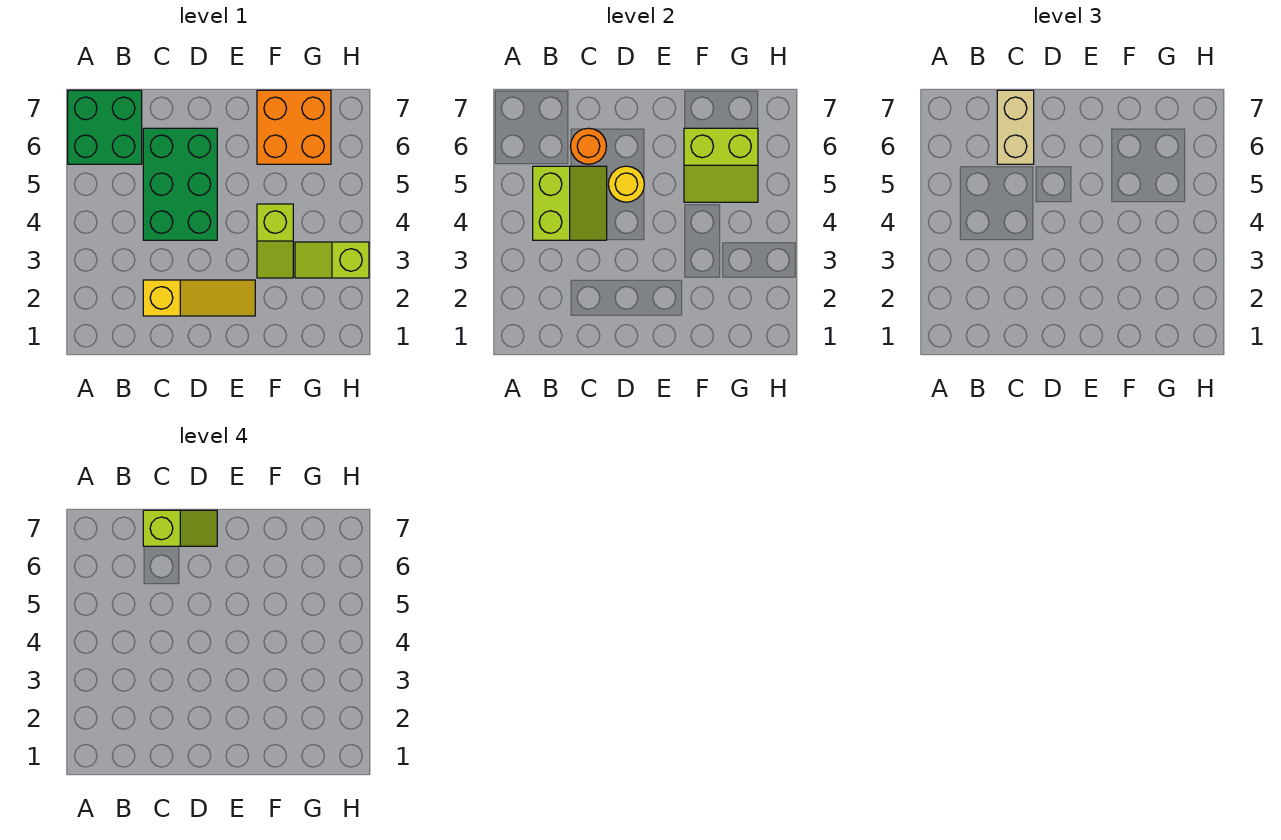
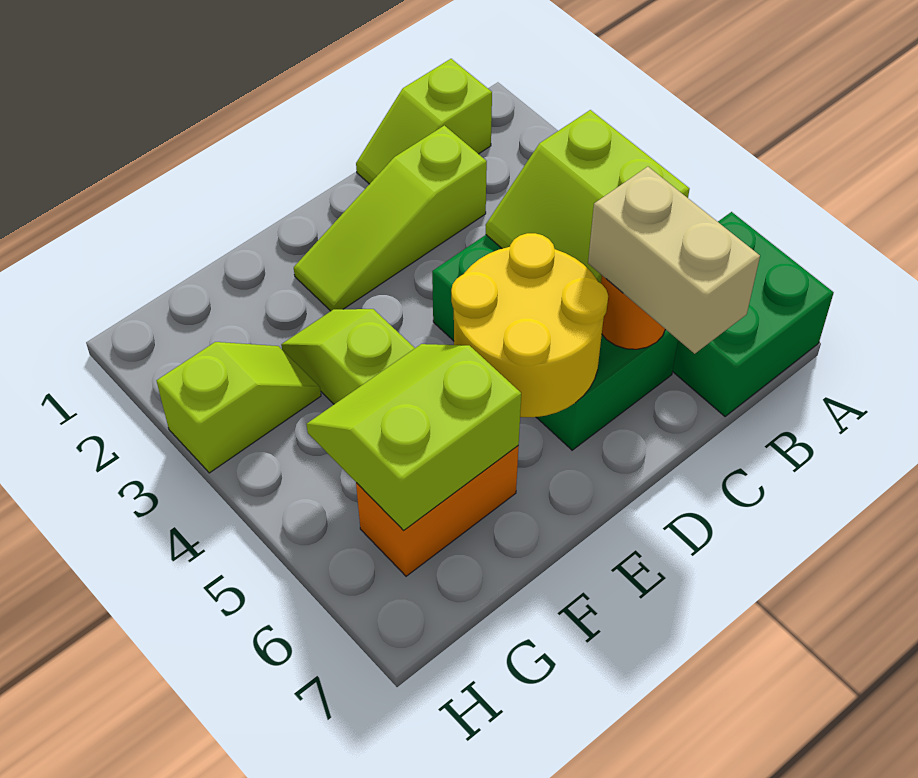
yellow slope C2:E2 level 1 top C -> lime slope C2:E2 level 1 top C
lime slope C7:D7 level 4 top C -> lime slope B1:C1 level 1 top B
yellow round brick D5 level 2 -> yellow round brick D5:E6 level 2
orange brick F6:G7 level 1 -> orange brick F6:G6 level 1

